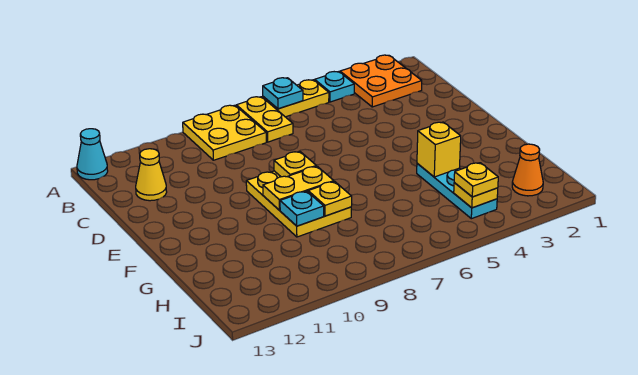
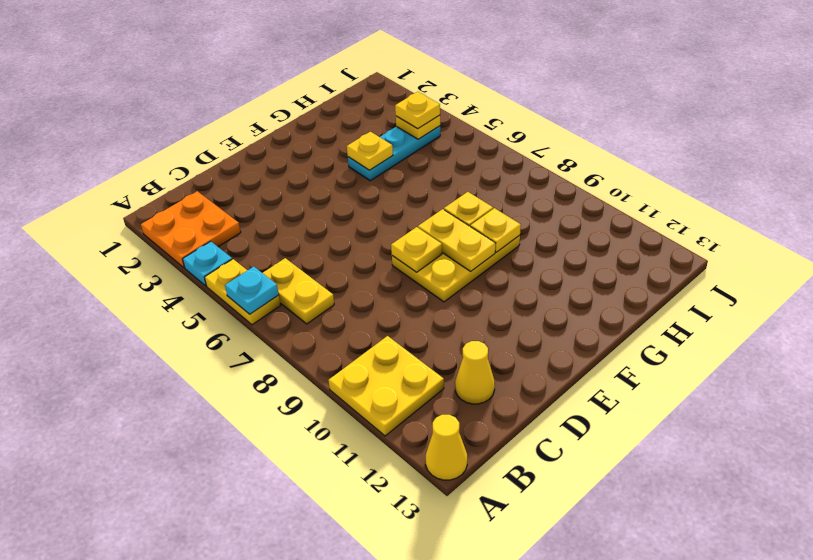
yellow plate A7:B7 level 1 -> yellow plate B6:B7 level 1
yellow plate A8:B9 level 1 -> yellow plate A10:B11 level 1
cyan cone A13 level 1 -> yellow cone A13 level 1
yellow brick G4 level 2 -> yellow plate G4 level 2
cyan plate G9 level 2 -> yellow plate G9 level 2
orange cone I2 level 1 -> none

